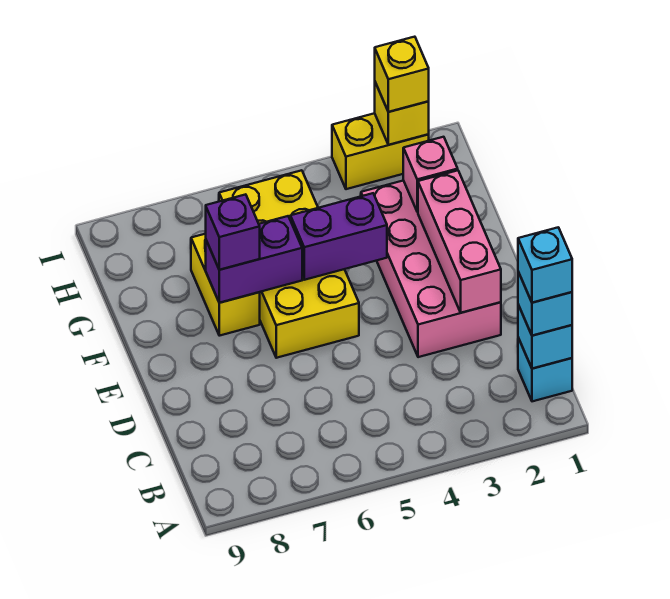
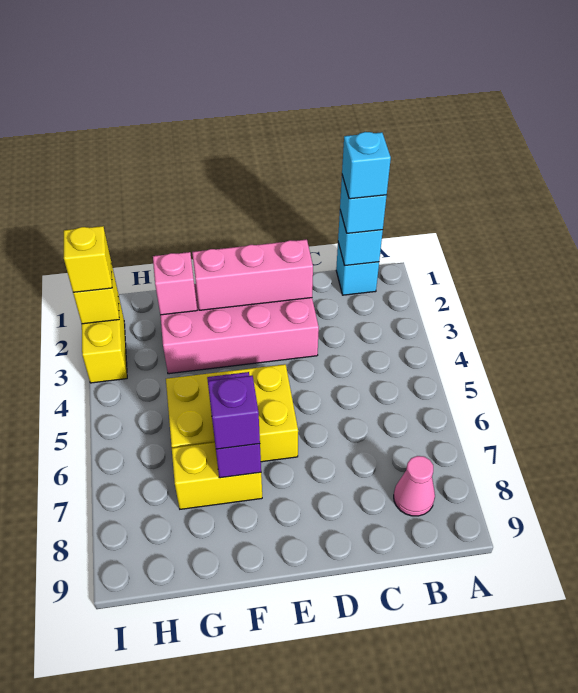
none -> pink cone B8 level 1
yellow brick E5:H6 level 1 -> yellow brick E5:G6 level 1
purple brick F4:F5 level 2 -> none

